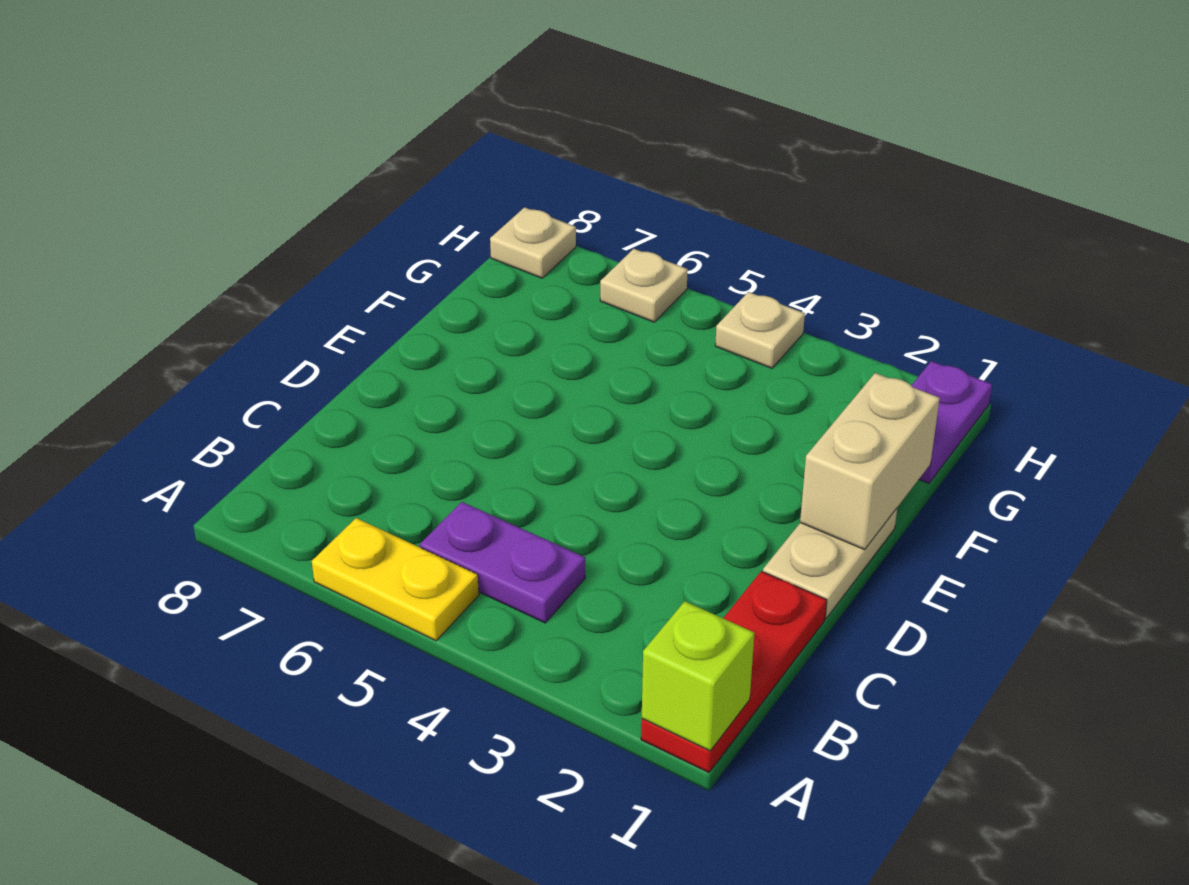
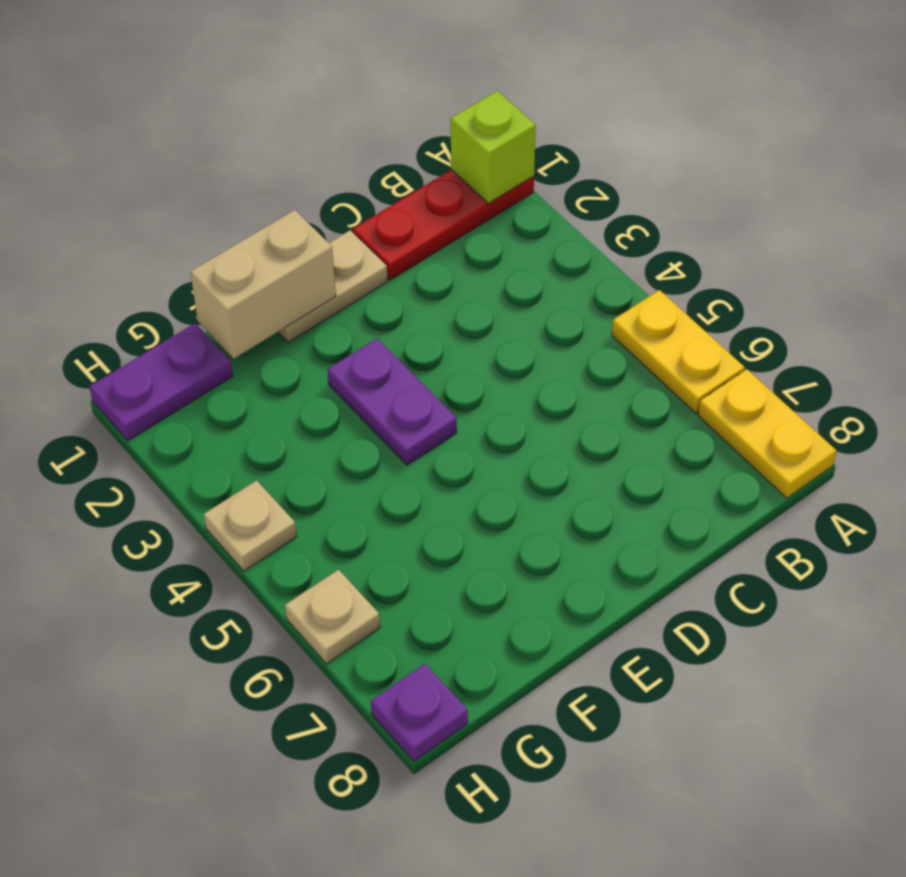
none -> yellow plate A7:A8 level 1
purple plate B4:B5 level 1 -> purple plate E3:E4 level 1
tan plate H8 level 1 -> purple plate H8 level 1

